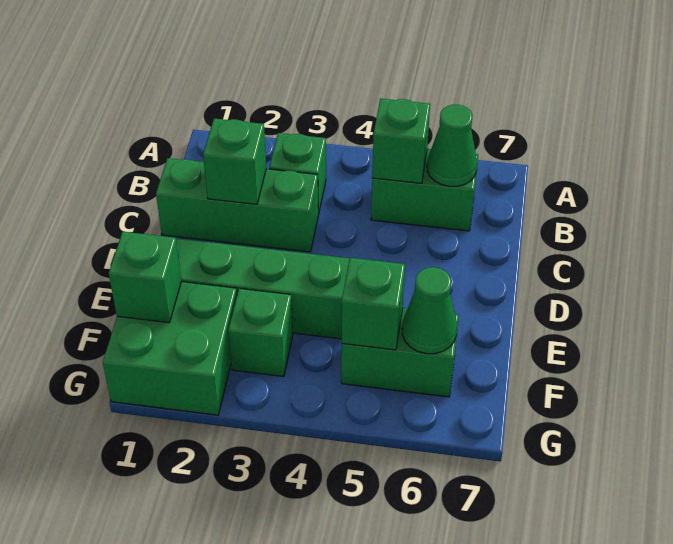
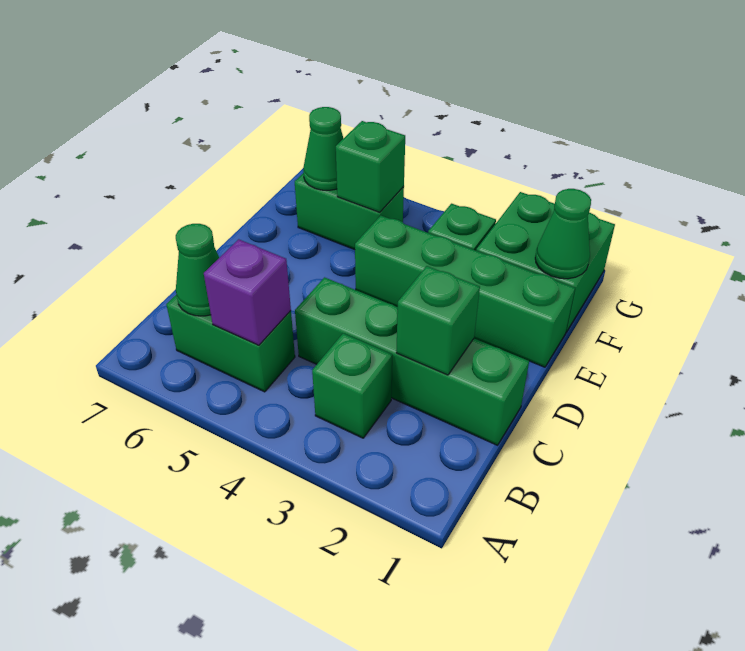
green brick B5 level 2 -> purple brick B5 level 2
green brick C1:C3 level 1 -> green brick C1:C4 level 1
green brick F1 level 2 -> green cone F1 level 2

